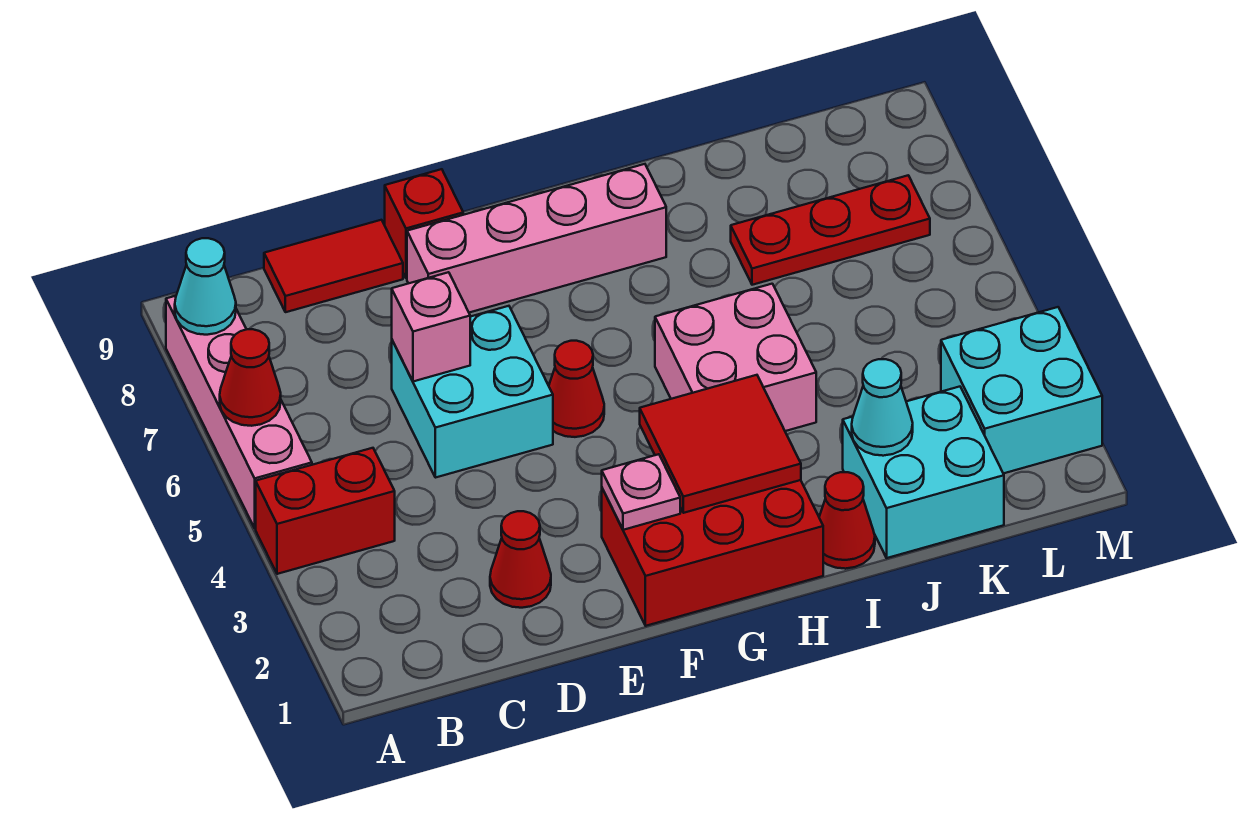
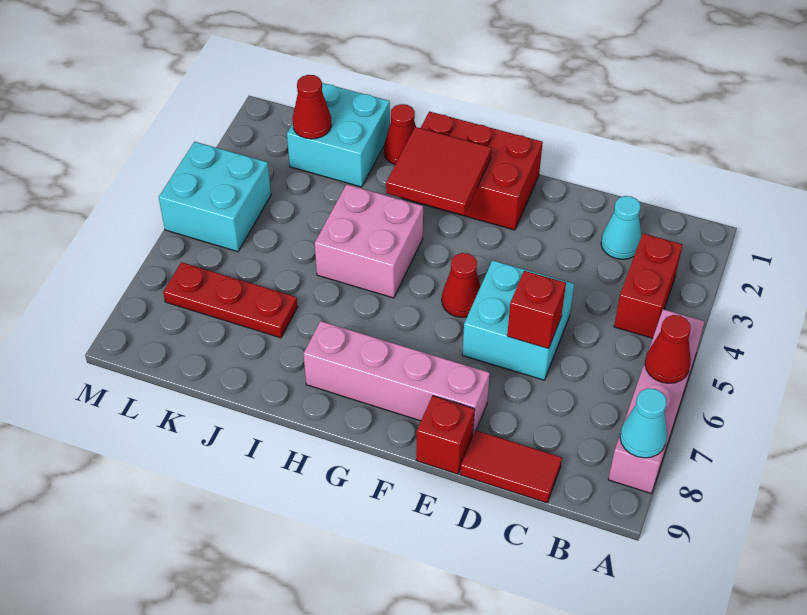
red brick A4:B4 level 1 -> red brick B3:B4 level 1
red cone D2 level 1 -> red cone K2 level 2
pink brick D6 level 2 -> red brick D6 level 2
pink plate F2 level 2 -> none
cyan cone J2 level 2 -> cyan cone C2 level 1
cyan brick L2:M3 level 1 -> cyan brick L4:M5 level 1

